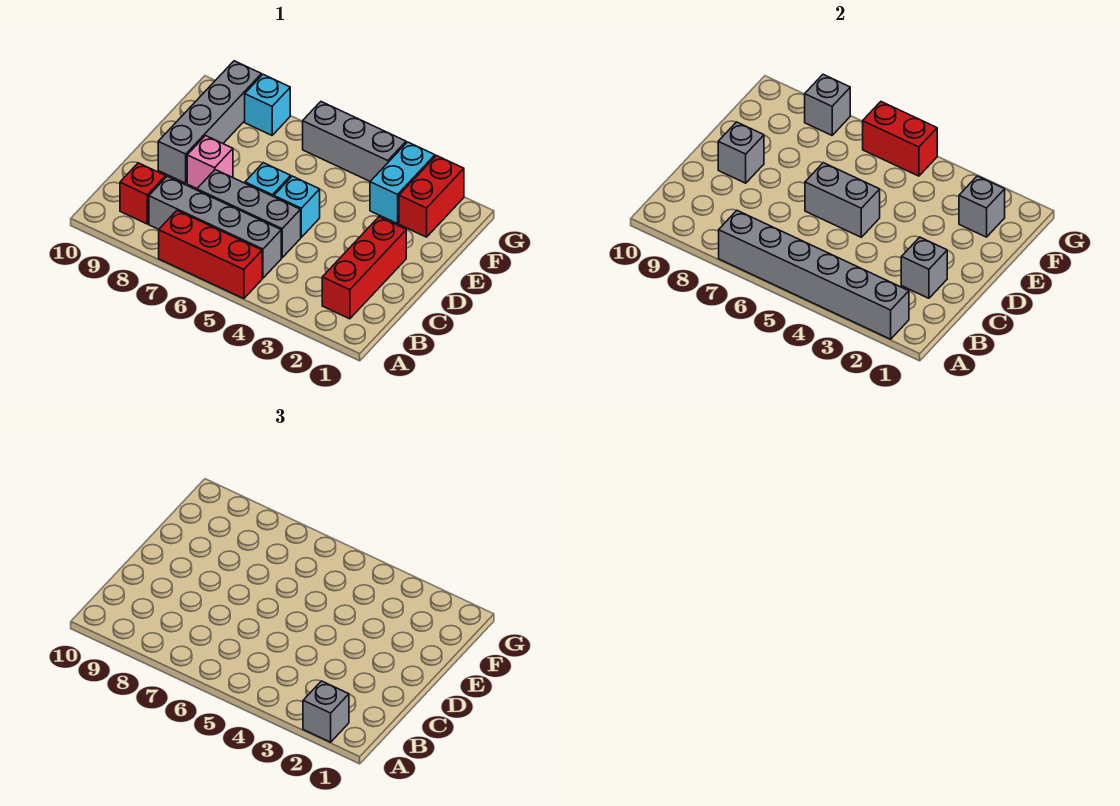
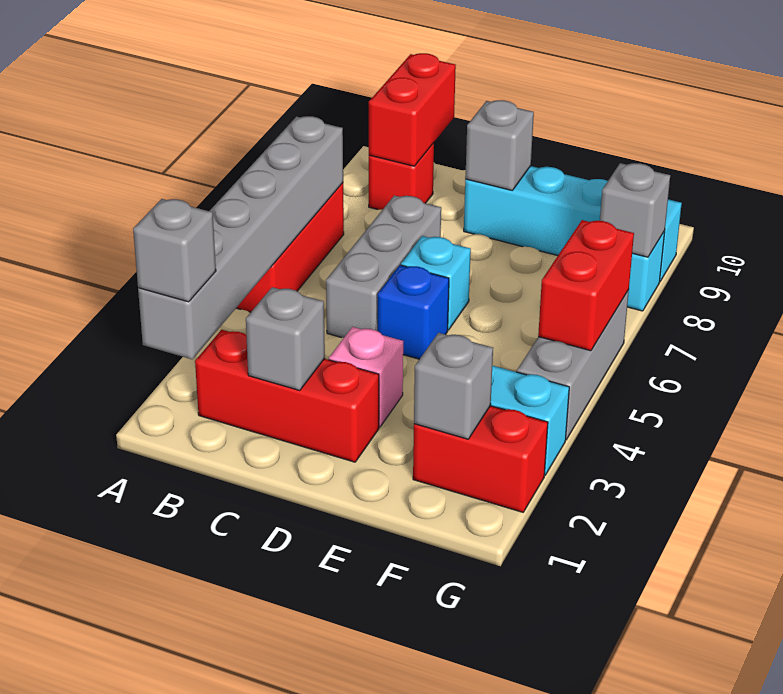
grey brick B5:B8 level 1 -> none
none -> red brick B9:B10 level 2
cyan brick D5 level 1 -> blue brick D5 level 1
grey brick D5:D6 level 2 -> none
pink brick D8 level 1 -> pink brick D3 level 1
grey brick D9:G9 level 1 -> cyan brick D9:G9 level 1

